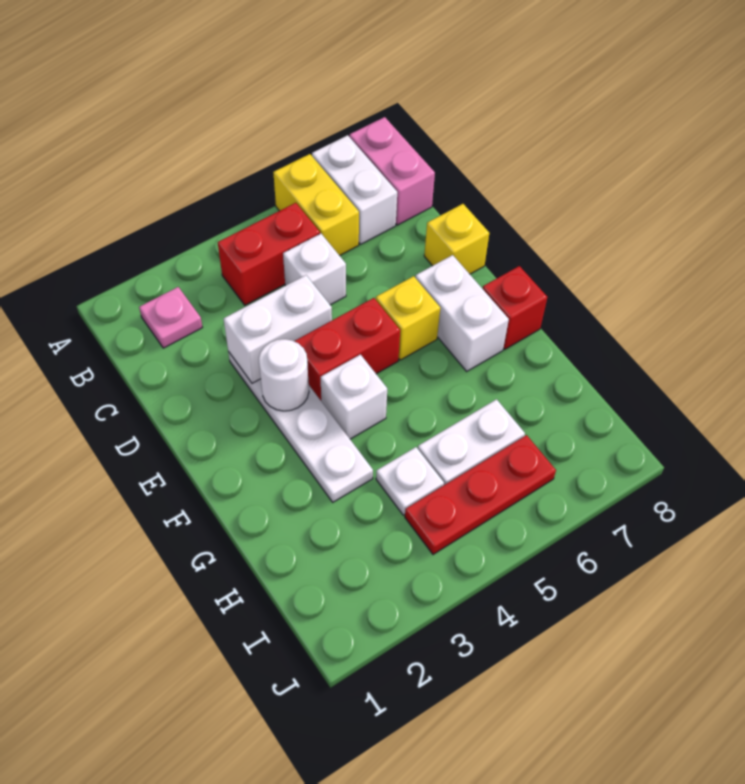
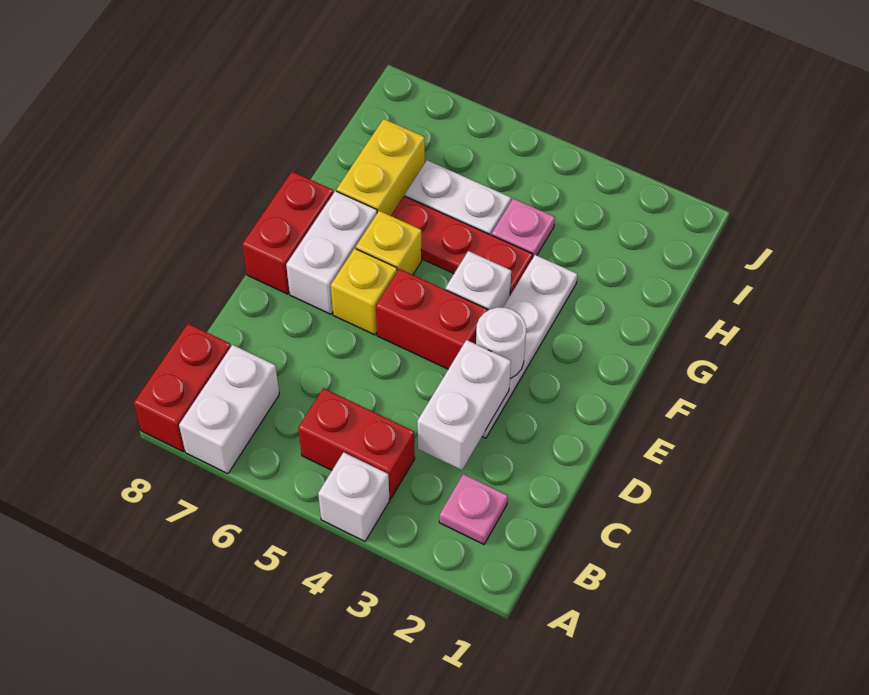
yellow brick A6:B6 level 1 -> yellow brick G7:H7 level 1
pink brick A8:B8 level 1 -> red brick A8:B8 level 1
white brick C5 level 1 -> white brick A4 level 1
white brick D3:D4 level 2 -> white brick C3:D3 level 2
yellow brick D8 level 1 -> yellow brick F6 level 1
red brick F8 level 1 -> red brick E8:F8 level 1
white plate H4 level 1 -> pink plate H4 level 1
red plate I4:I6 level 1 -> red plate G4:G6 level 1

